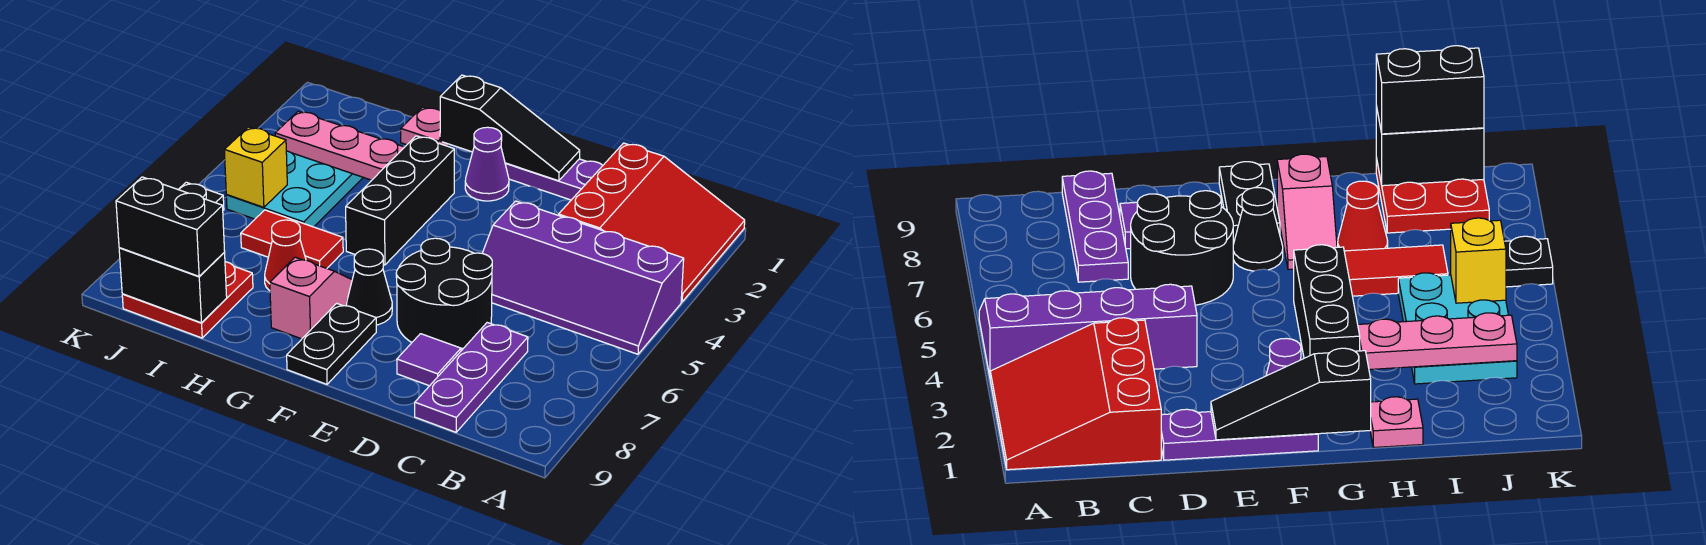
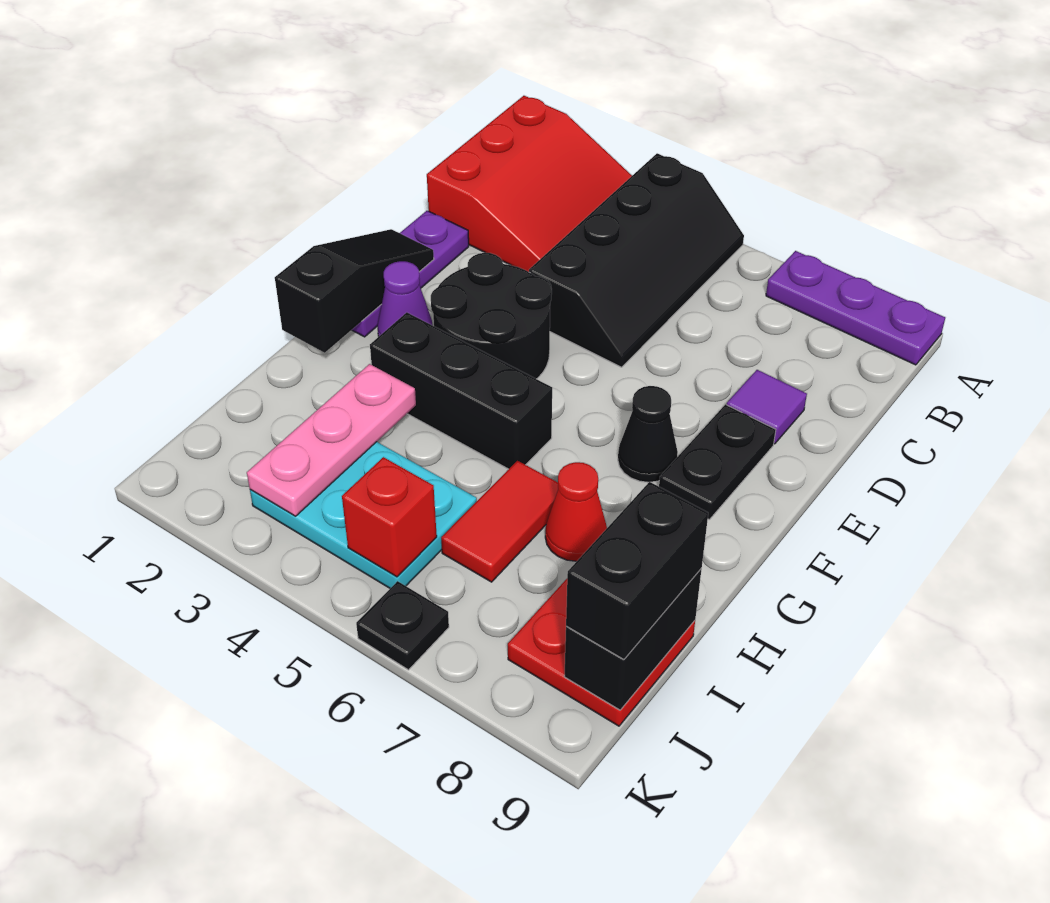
red slope A1:C3 level 1 top C -> red slope A1:C3 level 1 top 1
purple slope A4:D5 level 1 top 4 -> black slope A4:D5 level 1 top 4
purple plate C7:C9 level 1 -> purple plate A7:A9 level 1
black round brick D6:E7 level 1 -> black round brick E3:F4 level 1
black plate F8:F9 level 1 -> black plate E8:F8 level 1
pink slope G7:G8 level 1 top 8 -> none
pink plate H1 level 1 -> none
yellow brick J5 level 2 -> red brick J5 level 2

